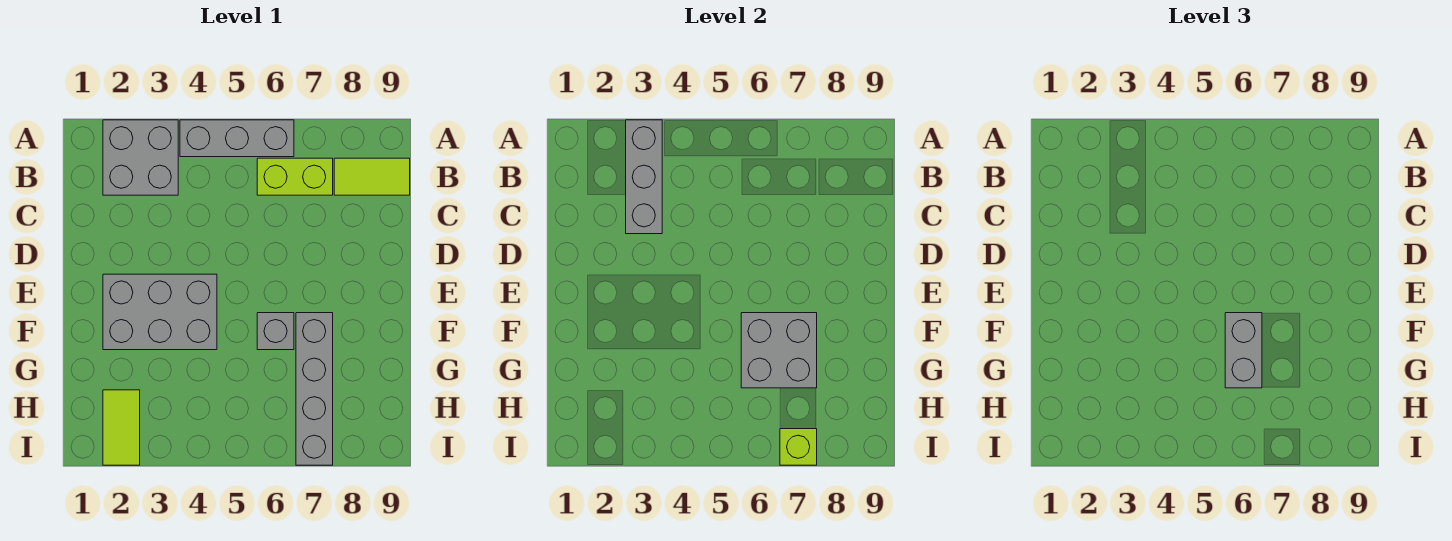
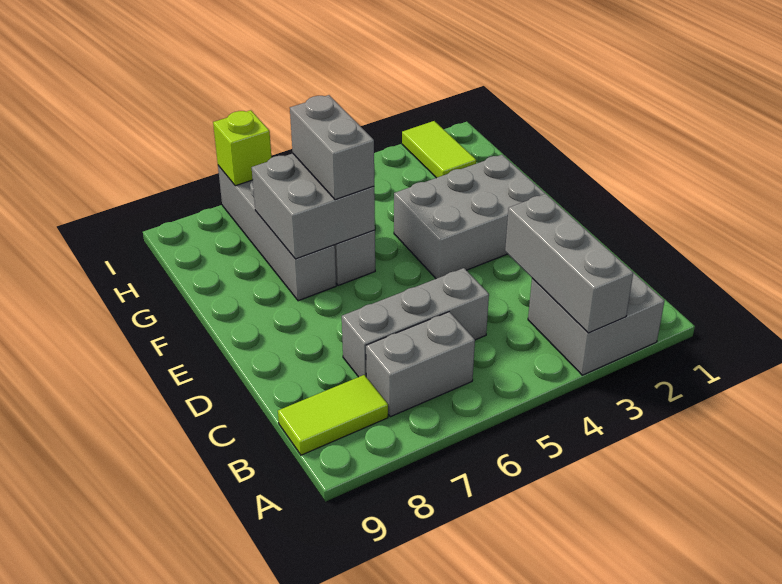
grey brick A4:A6 level 1 -> grey brick C5:C7 level 1
lime brick B6:B7 level 1 -> grey brick B6:B7 level 1

